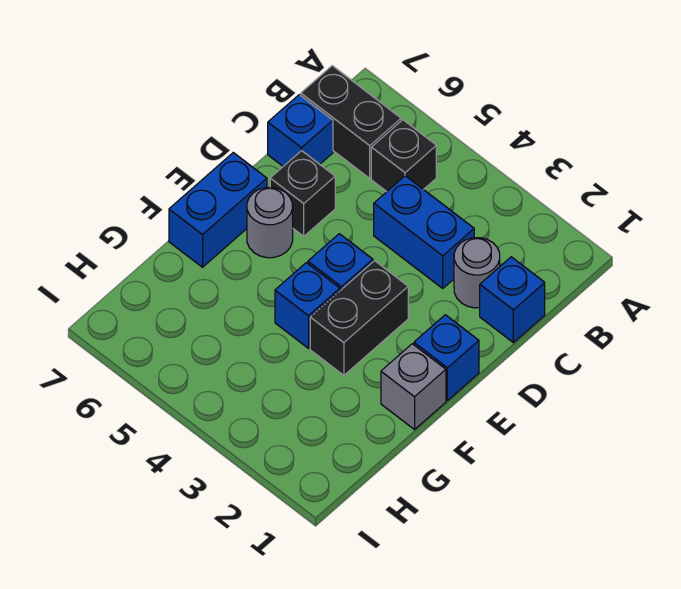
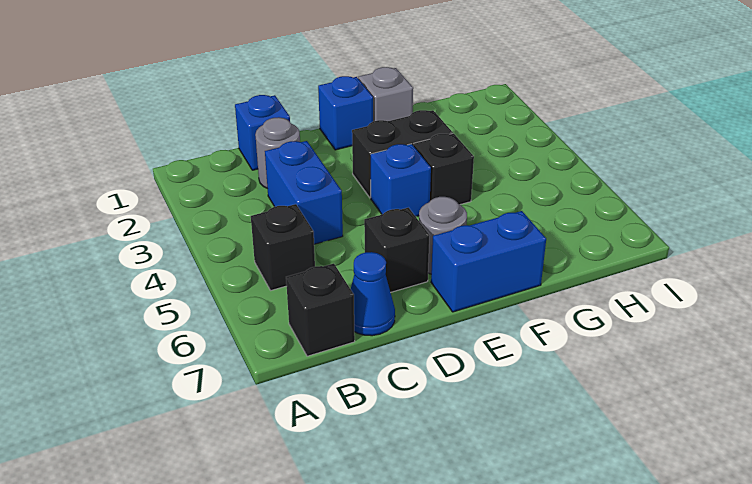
black brick B6:B7 level 1 -> black brick B7 level 1
blue brick C7 level 1 -> blue cone C7 level 1
blue brick F4 level 1 -> black brick F4 level 1

